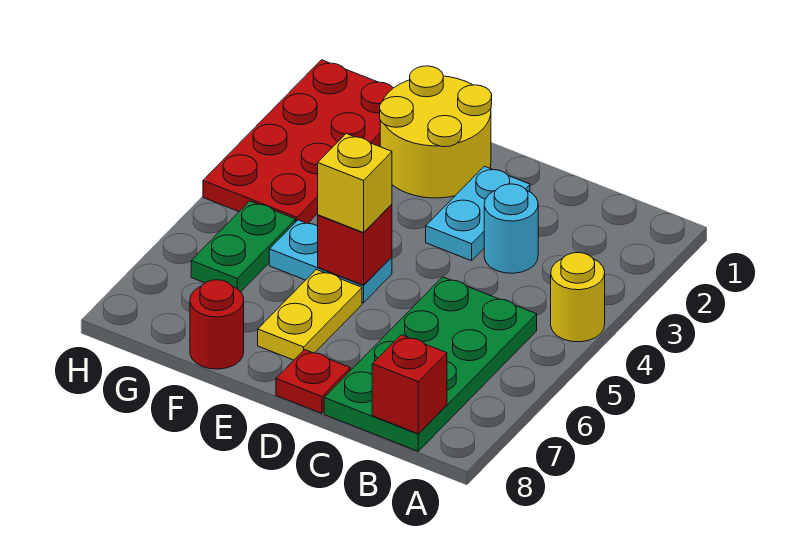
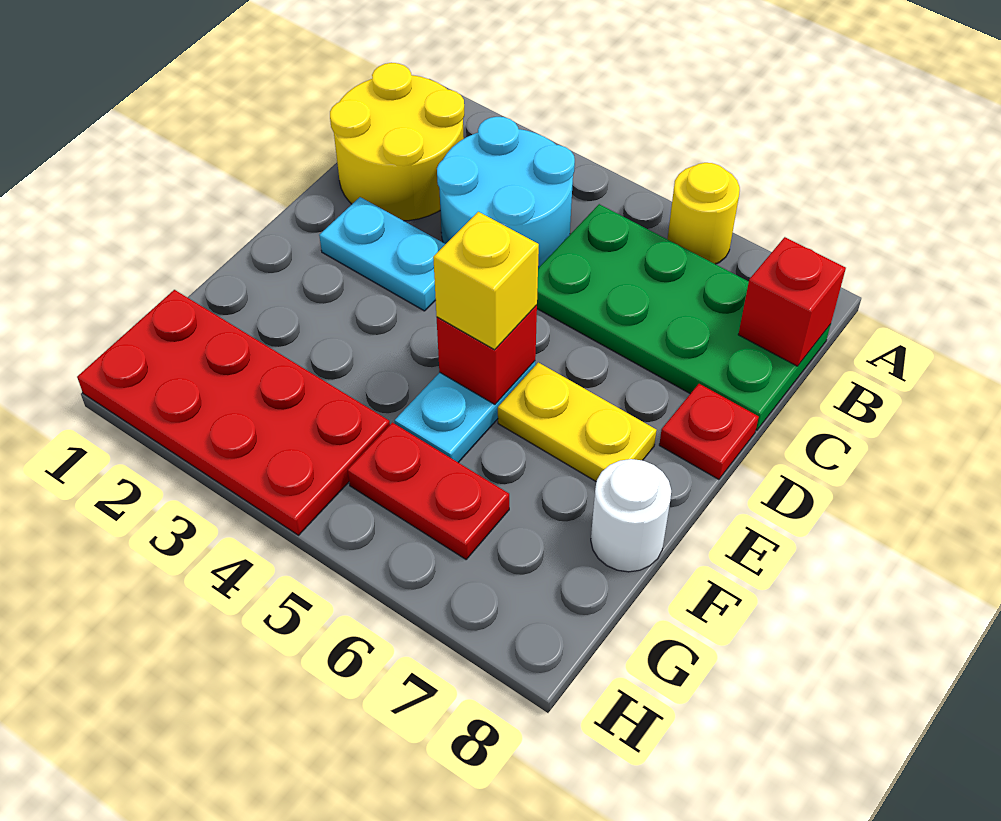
yellow round brick A4 level 1 -> yellow round brick A6 level 1
cyan round brick C3 level 1 -> cyan round brick B3:C4 level 1
yellow round brick E1:F2 level 1 -> yellow round brick B1:C2 level 1
red round brick F8 level 1 -> white round brick F8 level 1
green plate G5:G6 level 1 -> red plate G5:G6 level 1

